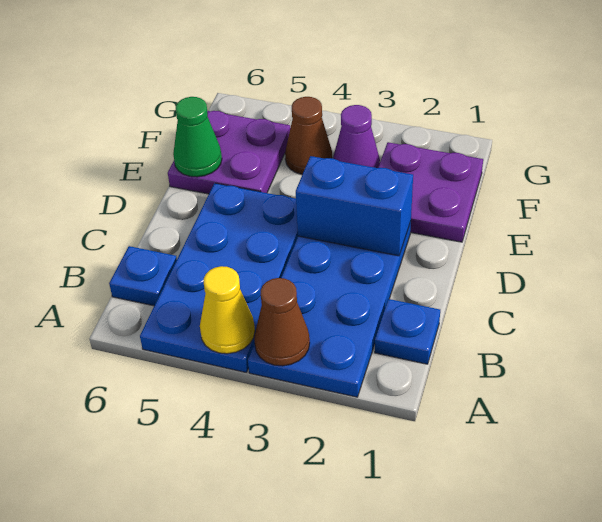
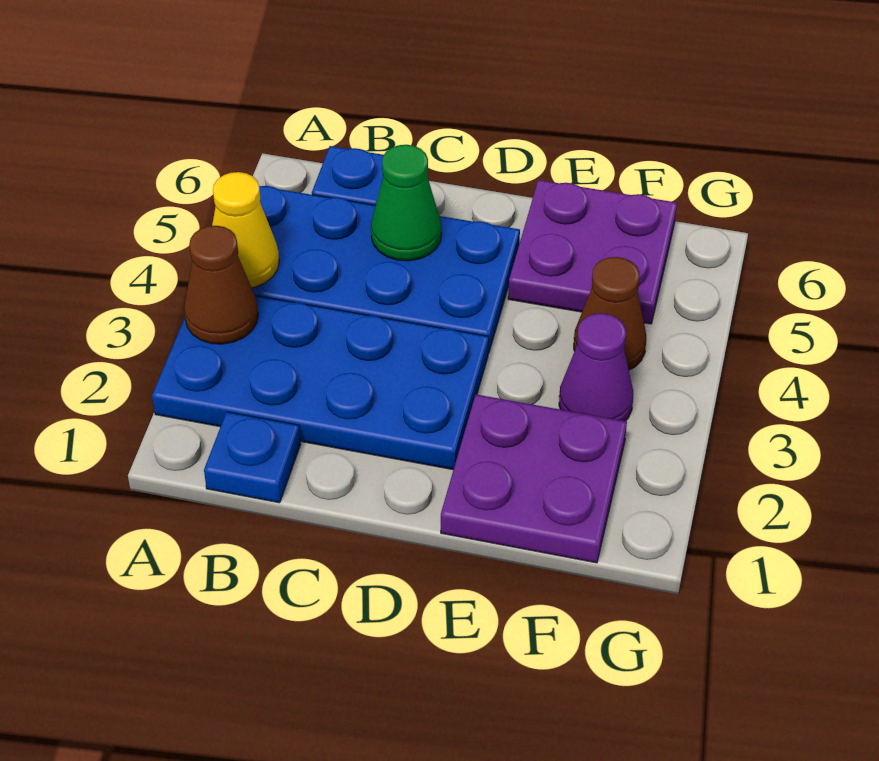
blue brick D2:D3 level 2 -> none
green cone E6 level 2 -> green cone C5 level 2

